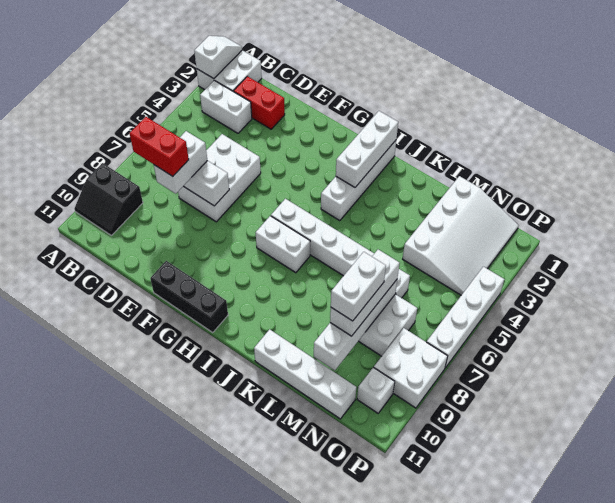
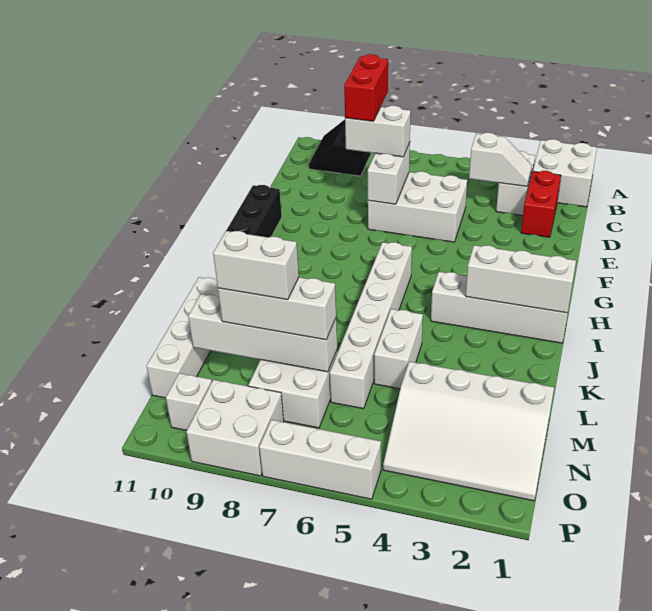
white slope A1:A2 level 2 top 2 -> white slope C3:C4 level 2 top 4
white brick H7:I7 level 1 -> white brick K5:L5 level 1
white brick P4:P7 level 1 -> white brick P5:P7 level 1

